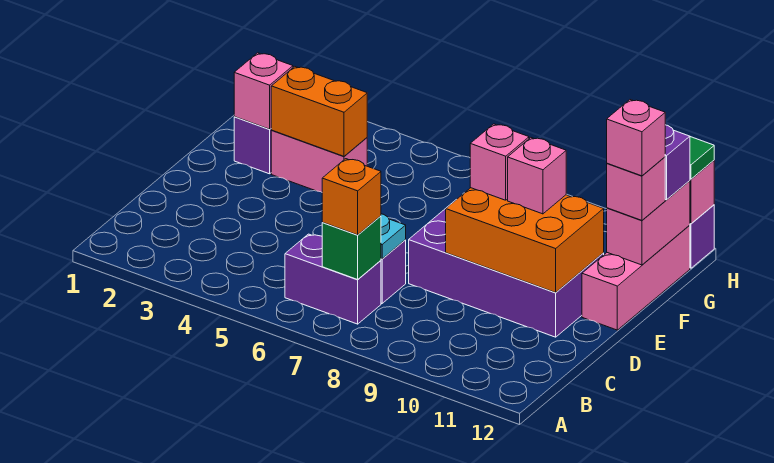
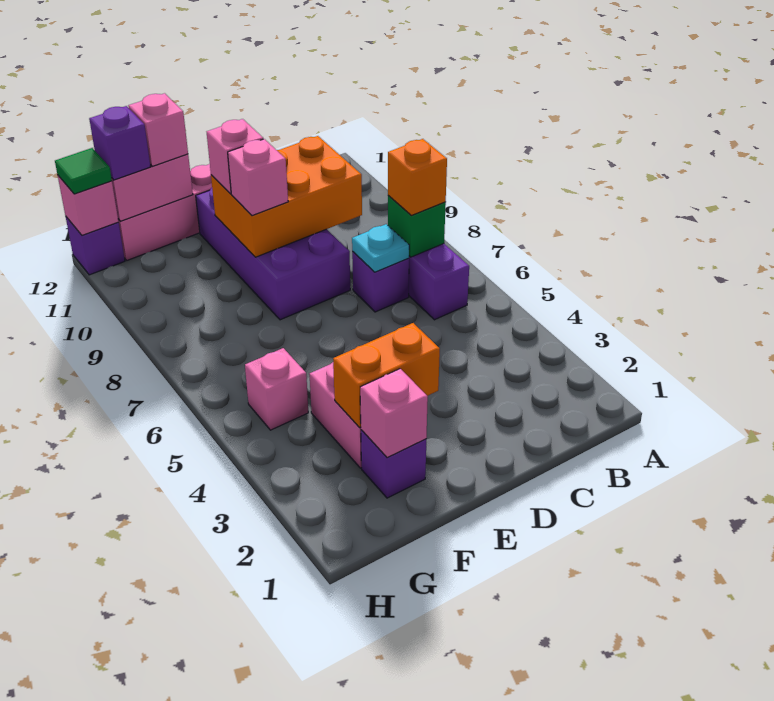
orange brick D9:E11 level 2 -> orange brick C9:E10 level 2
orange brick F3:F4 level 2 -> orange brick E3:F3 level 2
pink brick F12 level 4 -> pink brick G5 level 1

